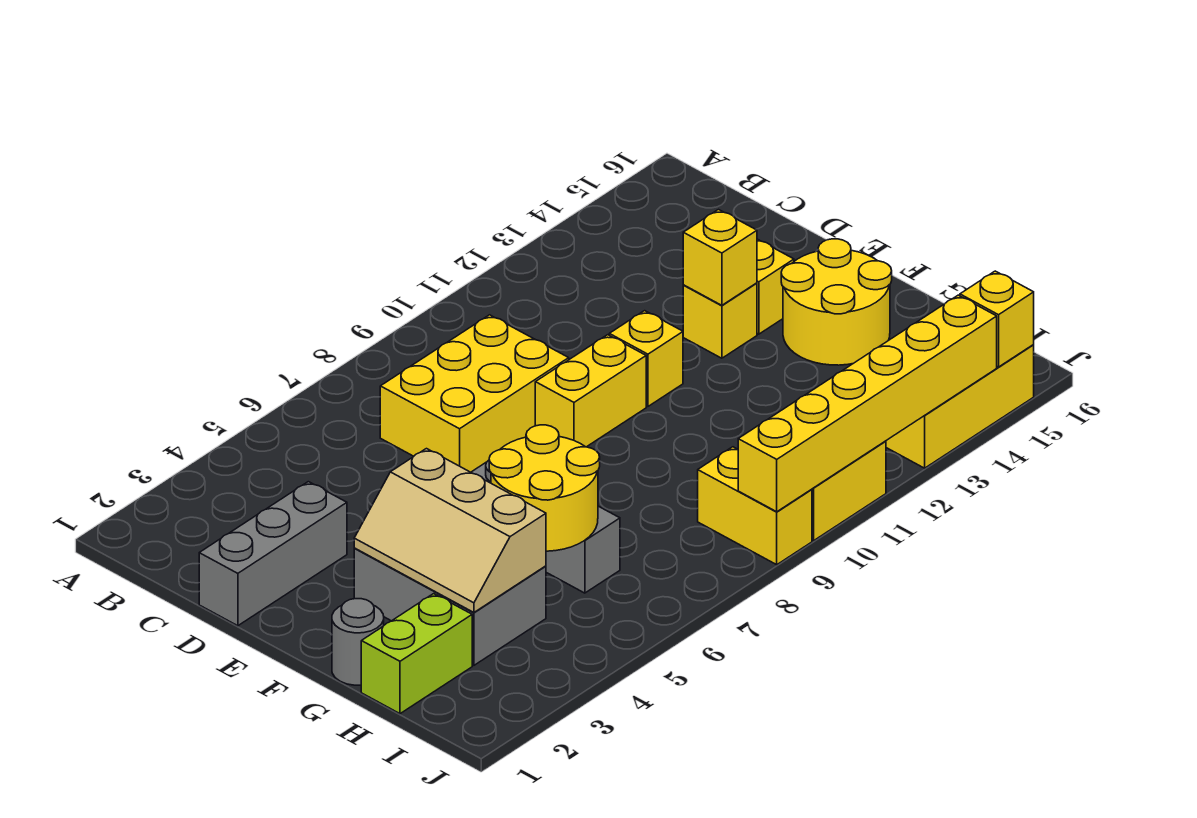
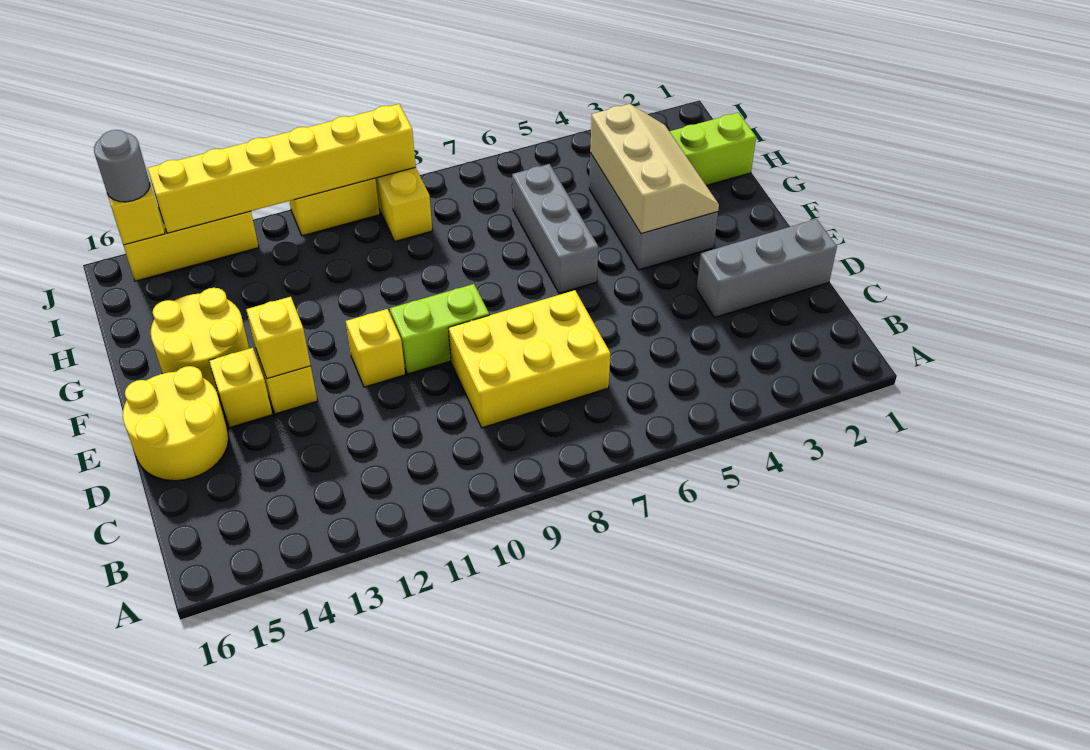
yellow brick E9:E10 level 1 -> lime brick E9:E10 level 1
grey round brick G1 level 1 -> grey round brick J15 level 3
yellow round brick G5:H6 level 2 -> yellow round brick D15:E16 level 1

